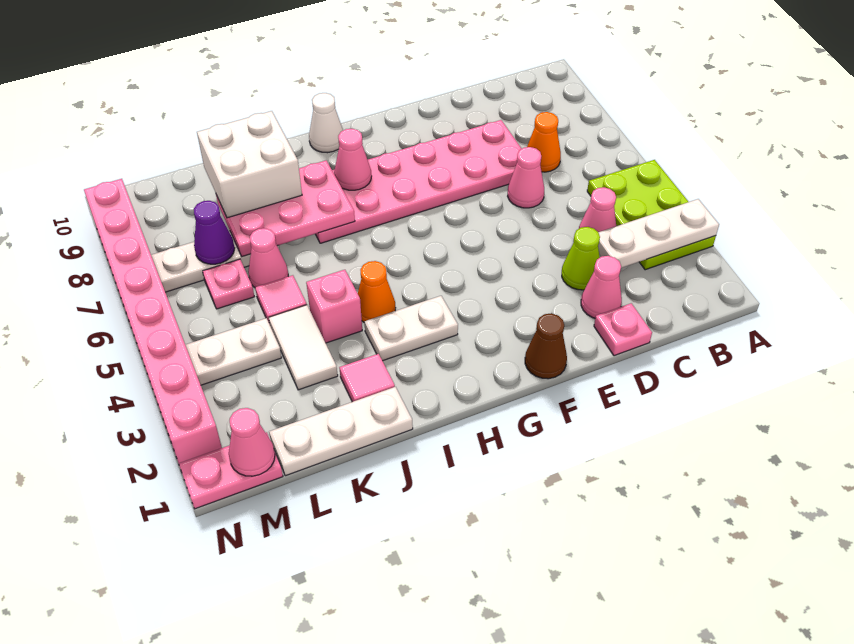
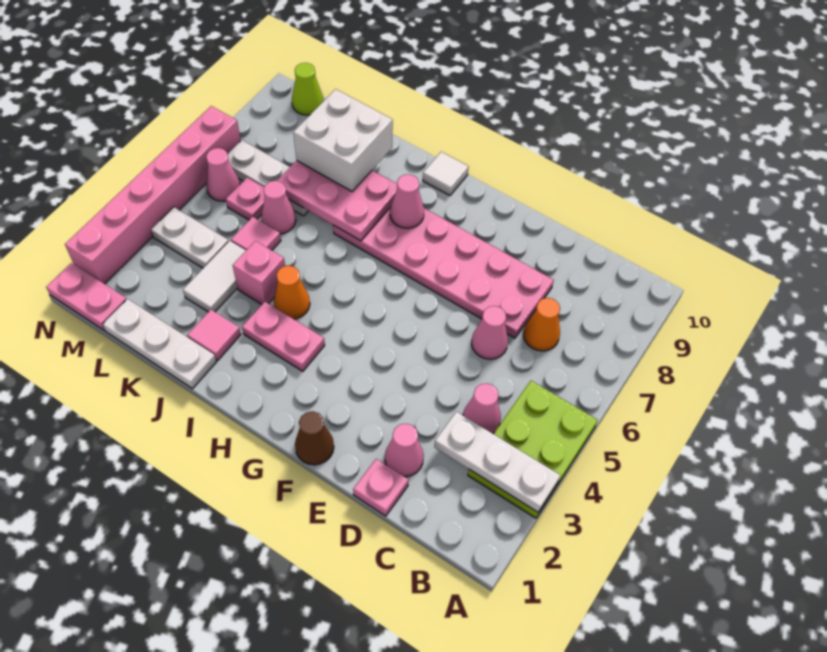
lime cone D3 level 1 -> lime cone M10 level 1
white plate H3:I3 level 1 -> pink plate H3:I3 level 1
white cone H10 level 1 -> white tile H10 level 1
purple cone L7 level 2 -> none
pink cone M1 level 2 -> pink cone M6 level 1
pink brick N2:N9 level 1 -> pink brick N2:N7 level 1

